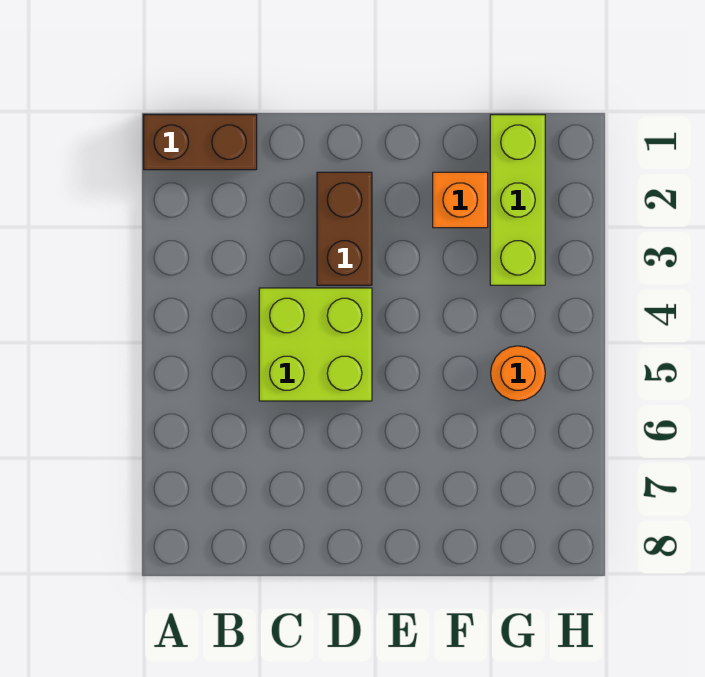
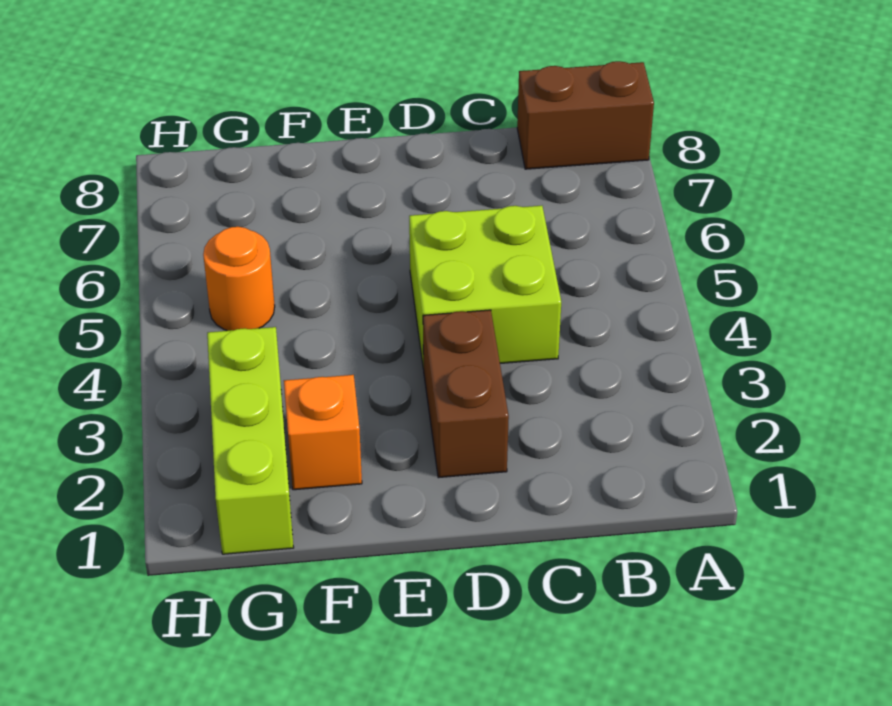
brown brick A1:B1 level 1 -> brown brick A8:B8 level 1

